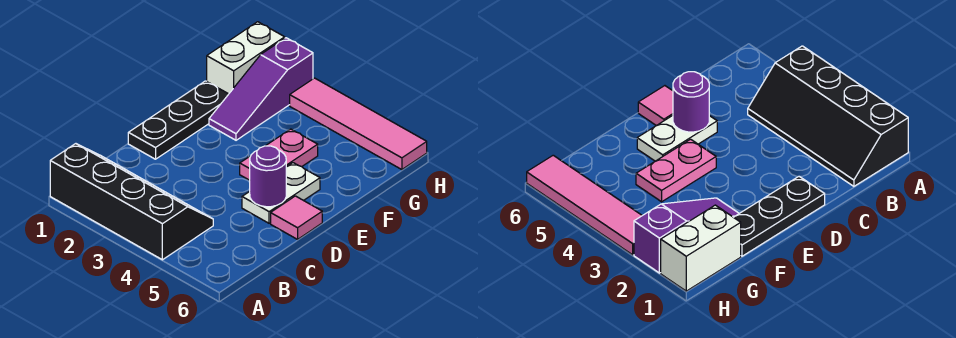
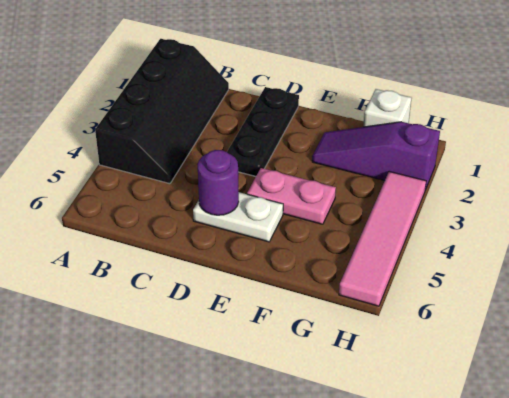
black plate D1:F1 level 1 -> black plate D1:D3 level 1
pink tile D6 level 1 -> none
white brick G1:H1 level 1 -> white brick G1 level 1

